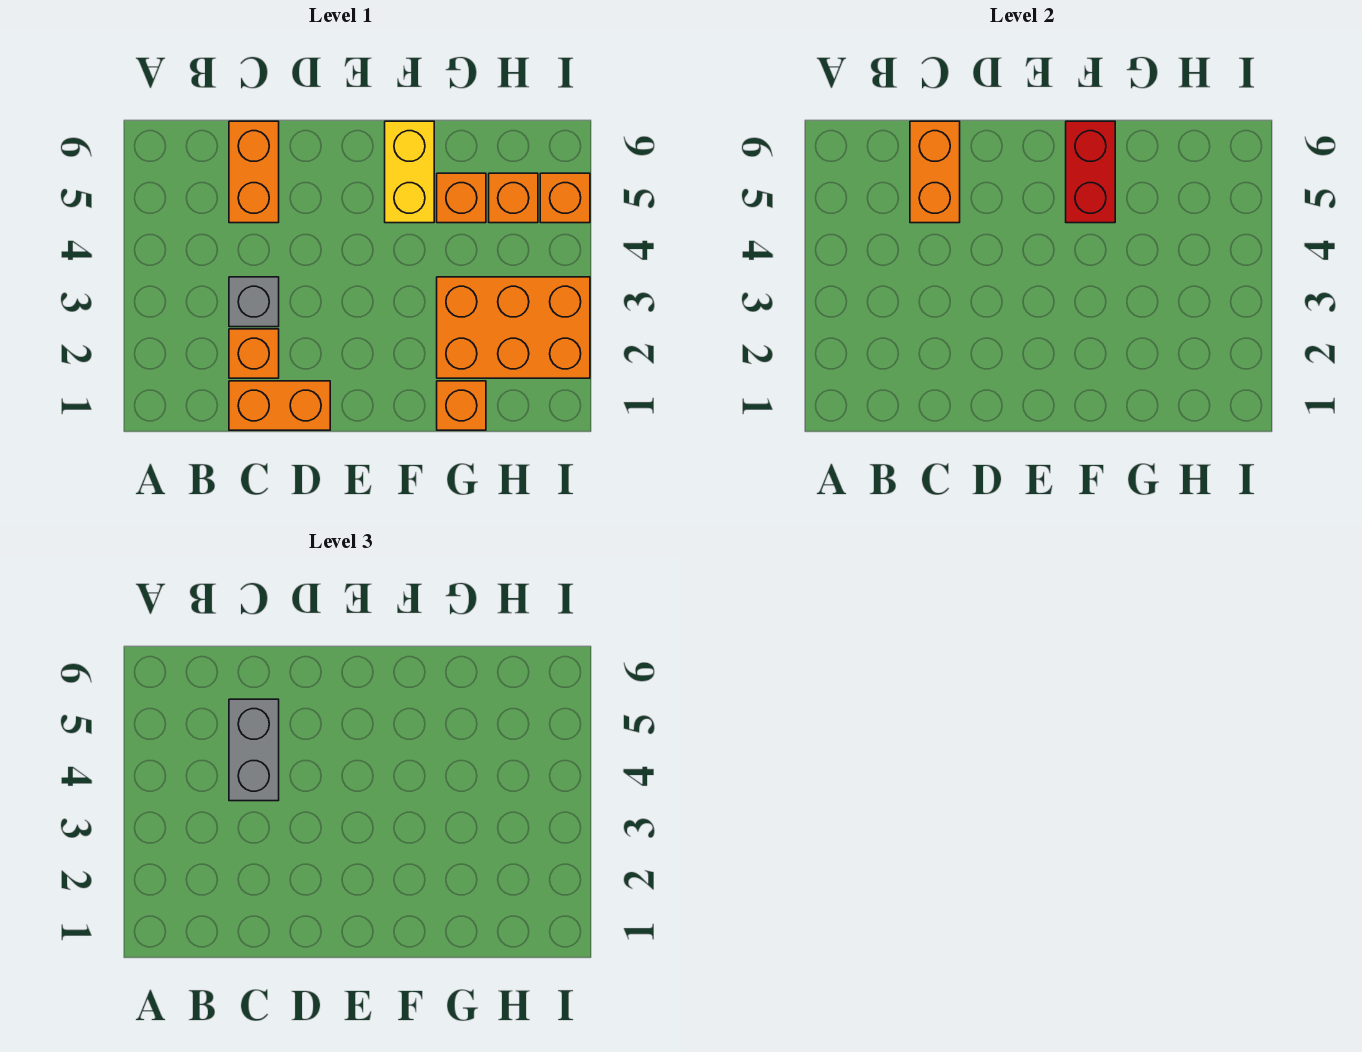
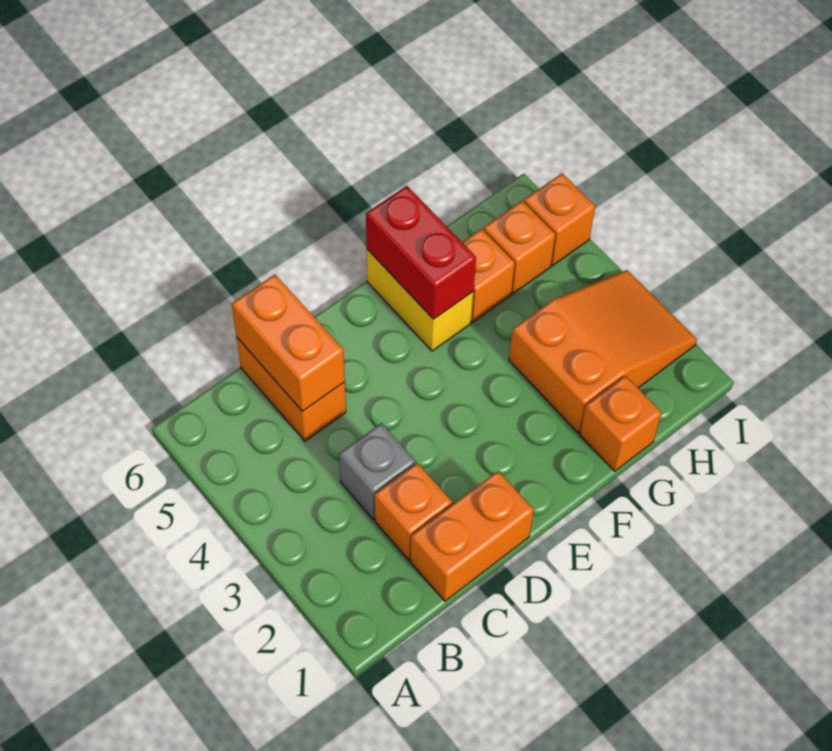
grey brick C4:C5 level 3 -> none
orange brick G2:I3 level 1 -> orange slope G2:I3 level 1 top G

